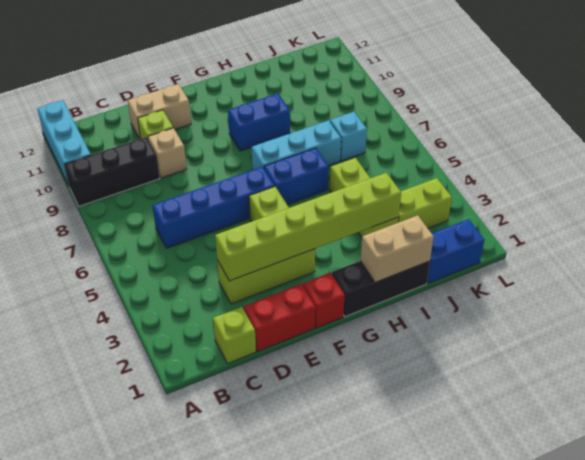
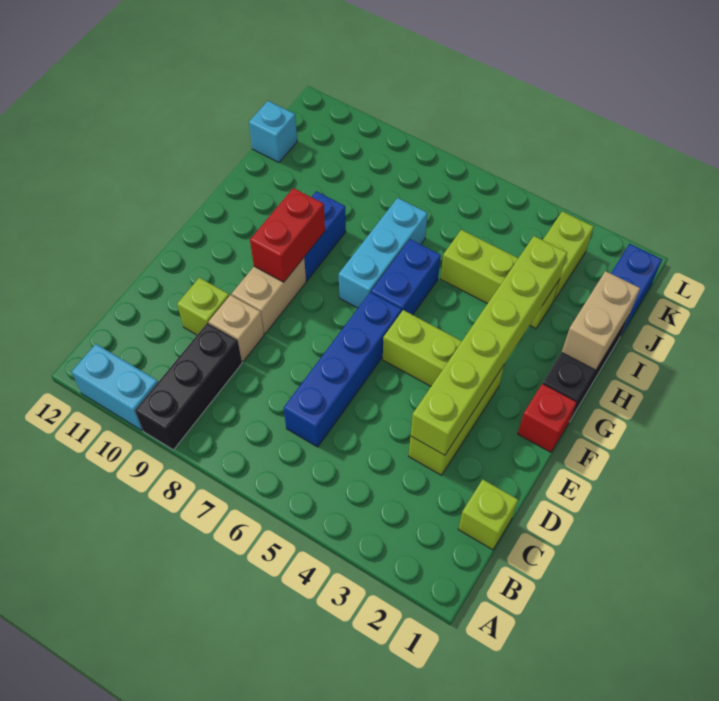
cyan brick A10:A12 level 1 -> cyan brick A10:A11 level 1
red brick D1:E1 level 1 -> red brick F9:G9 level 2
tan brick D11:E11 level 1 -> tan brick E9:F9 level 1
cyan brick J7 level 1 -> cyan brick J12 level 1

